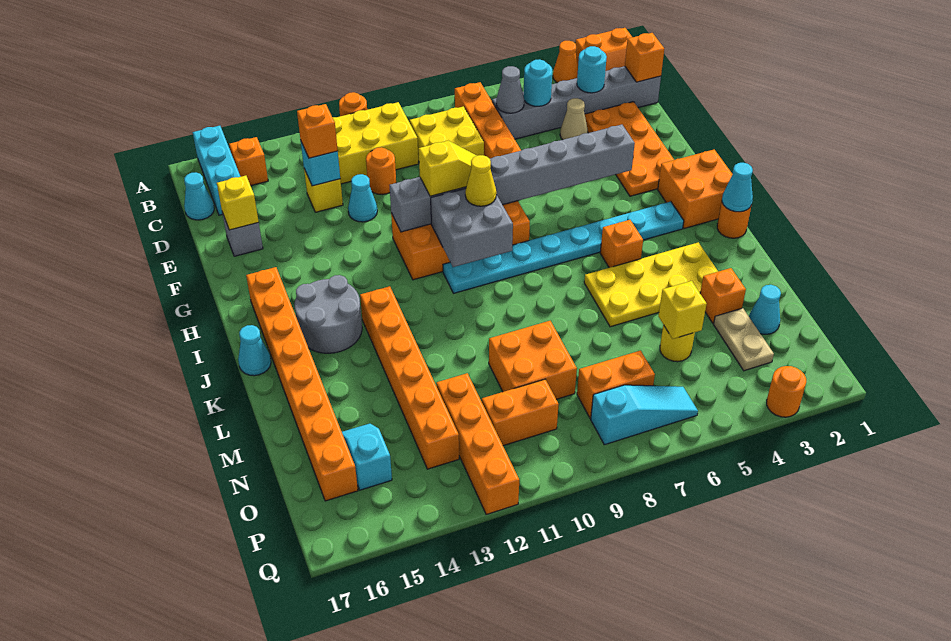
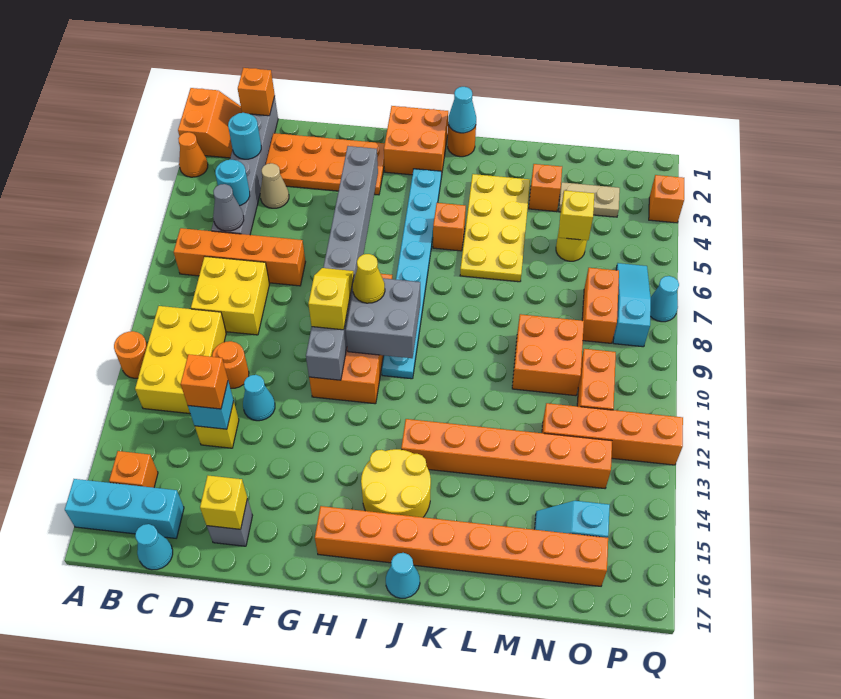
grey round brick I14:J15 level 1 -> yellow round brick I14:J15 level 1
cyan cone N2 level 1 -> cyan cone Q7 level 1
orange round brick Q3 level 1 -> orange brick Q3 level 1

